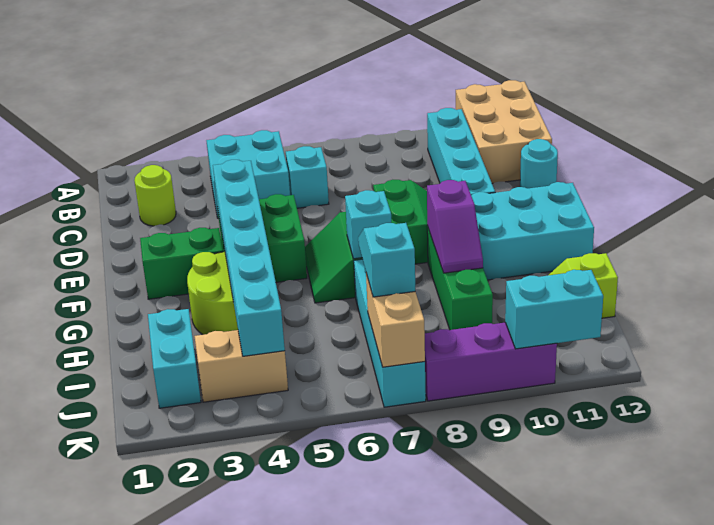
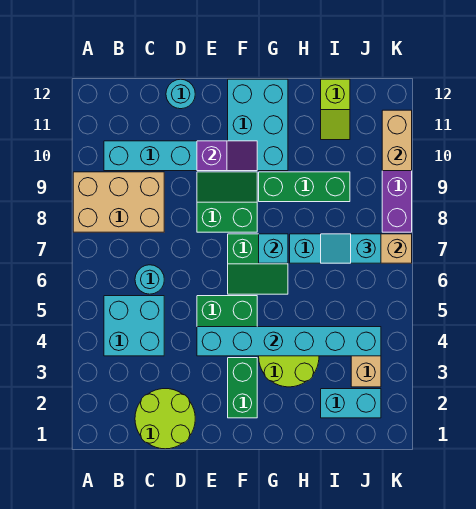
tan brick A11:C12 level 1 -> tan brick A8:C9 level 1
lime round brick C2 level 1 -> lime round brick C1:D2 level 1
cyan brick C6 level 1 -> cyan round brick C6 level 1
purple slope G9:H9 level 2 top G -> purple slope E10:F10 level 2 top E
cyan brick K10:K11 level 2 -> tan brick K10:K11 level 2

